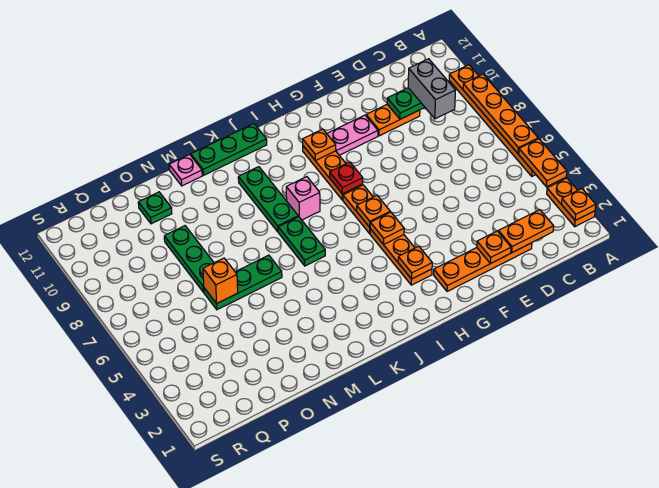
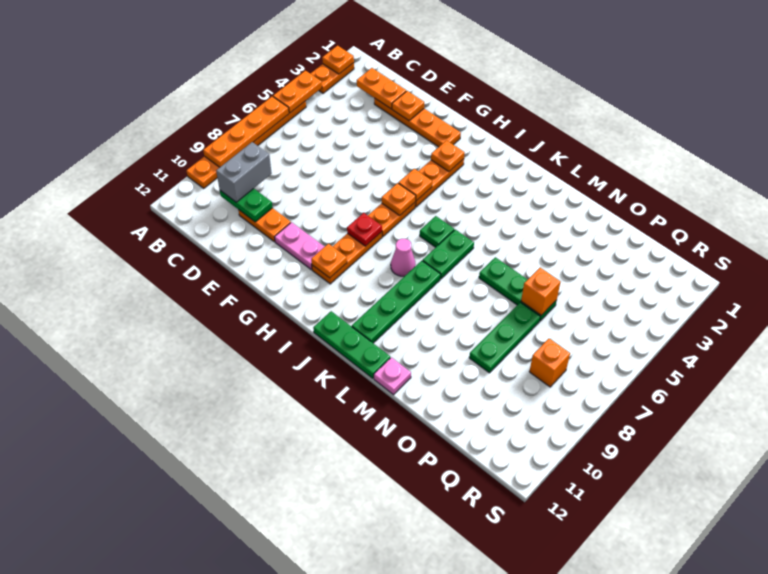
pink brick J8 level 1 -> pink cone J8 level 1
green plate K8:K10 level 1 -> green plate K8:K11 level 1
green plate O11 level 1 -> green plate J6 level 1
none -> orange brick Q8 level 1

